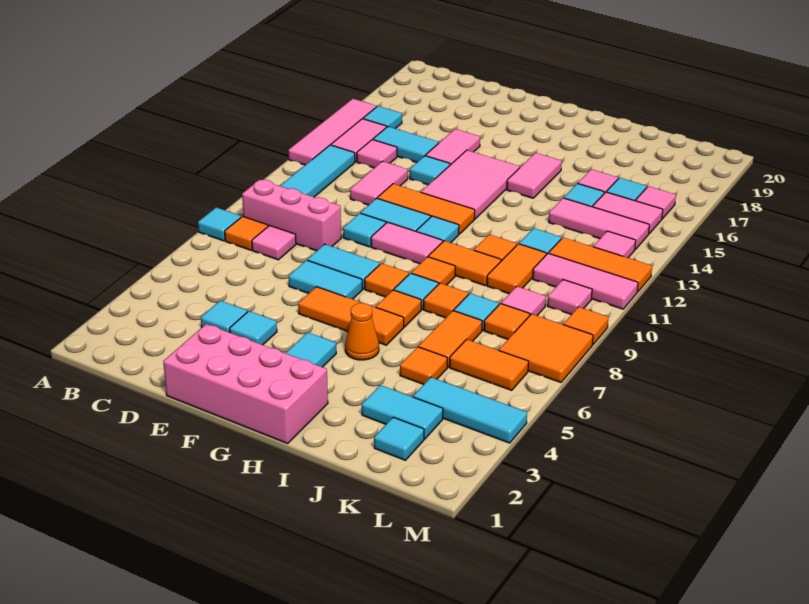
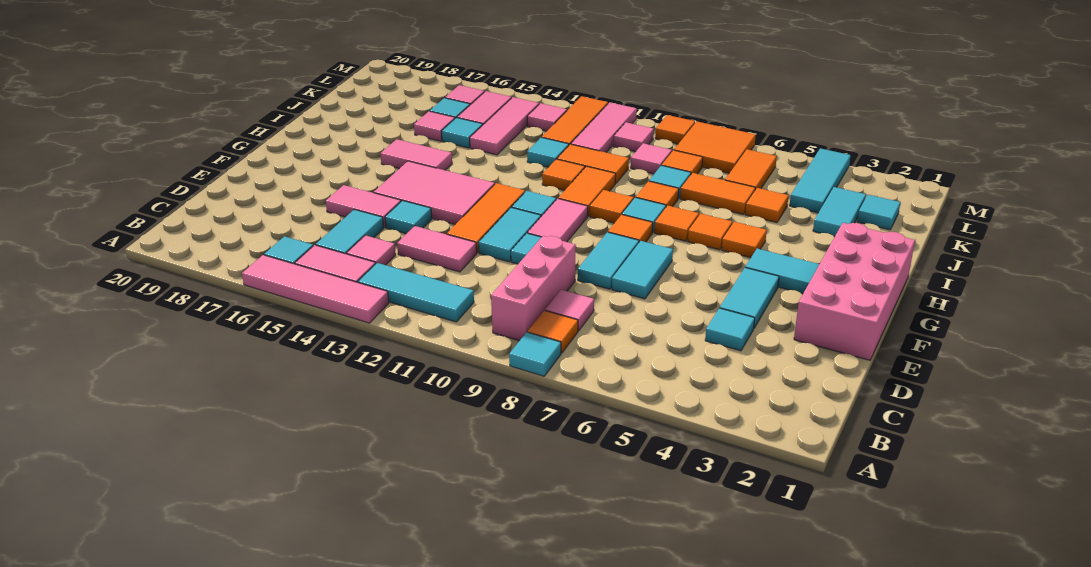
cyan tile E4 level 1 -> cyan tile E4:F4 level 1
orange tile F6:H6 level 1 -> orange tile H6 level 1
orange cone H5 level 1 -> orange tile H5 level 1

